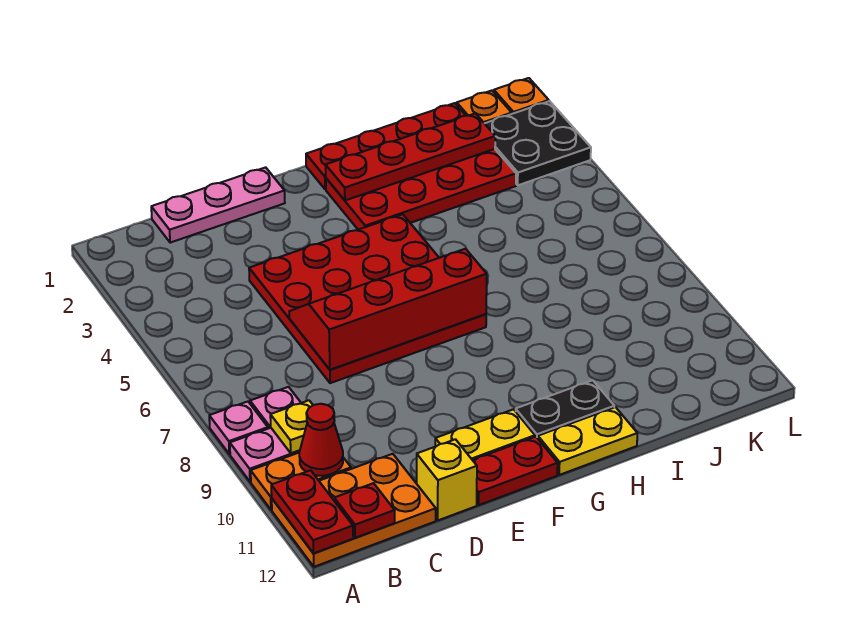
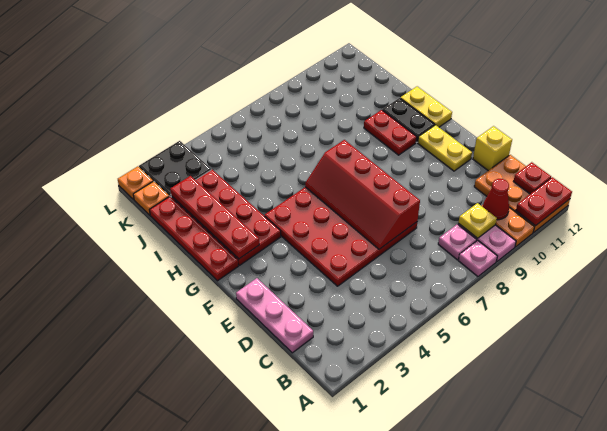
red plate E12:F12 level 1 -> red plate G10:H10 level 1

